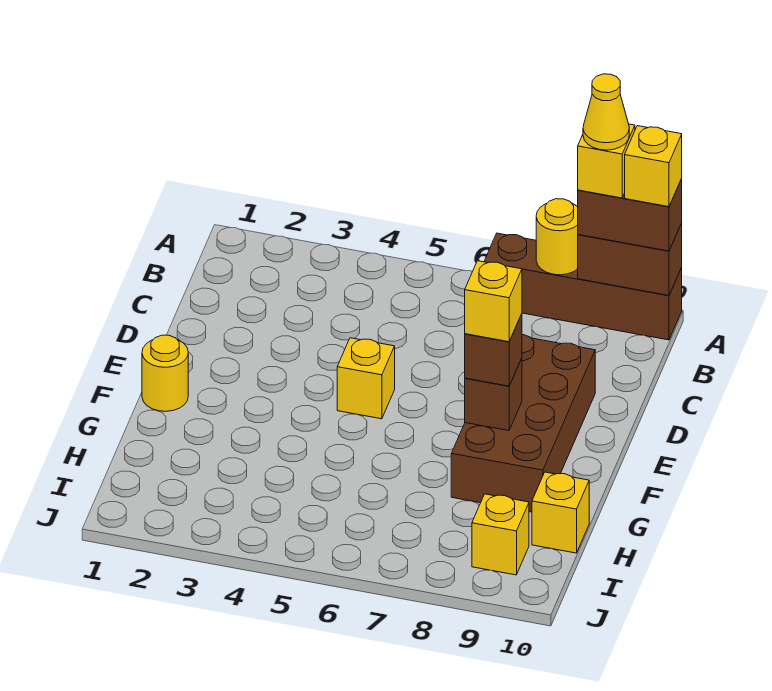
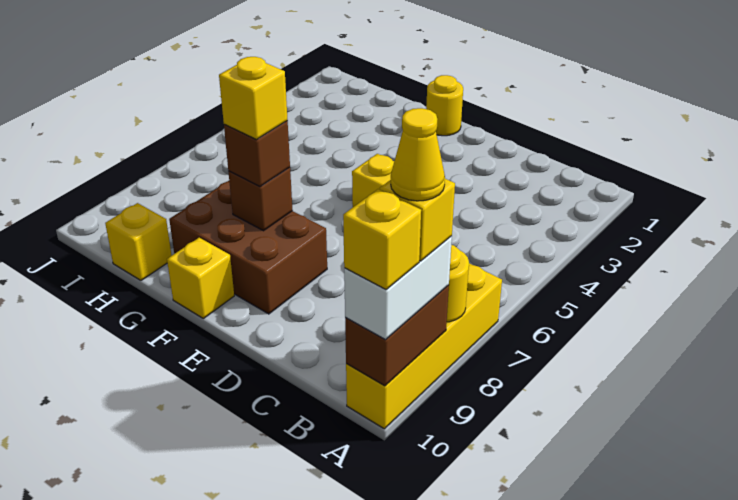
brown brick A7:A10 level 1 -> yellow brick A7:A10 level 1
brown brick A9:A10 level 3 -> white brick A9:A10 level 3
brown brick D8:G9 level 1 -> brown brick E8:G9 level 1
yellow brick I9 level 1 -> yellow brick F10 level 1

